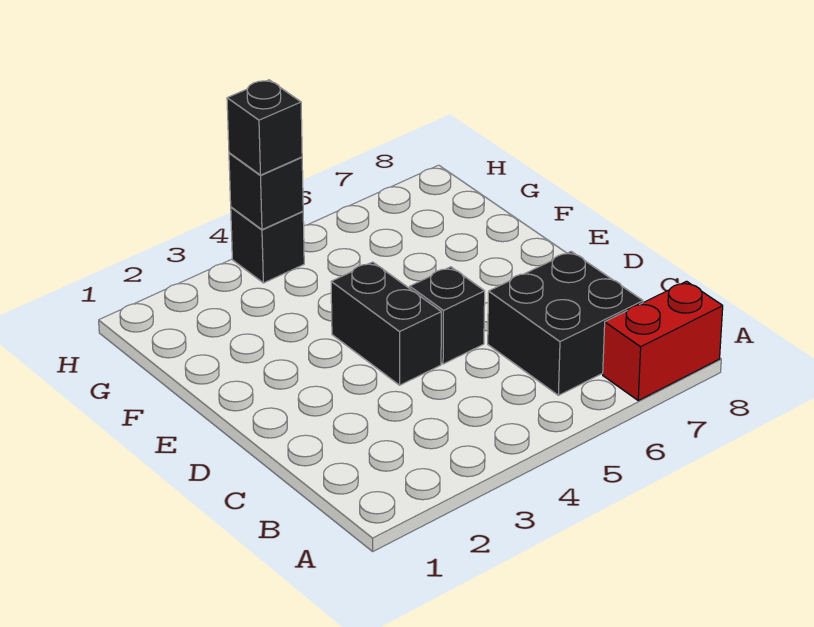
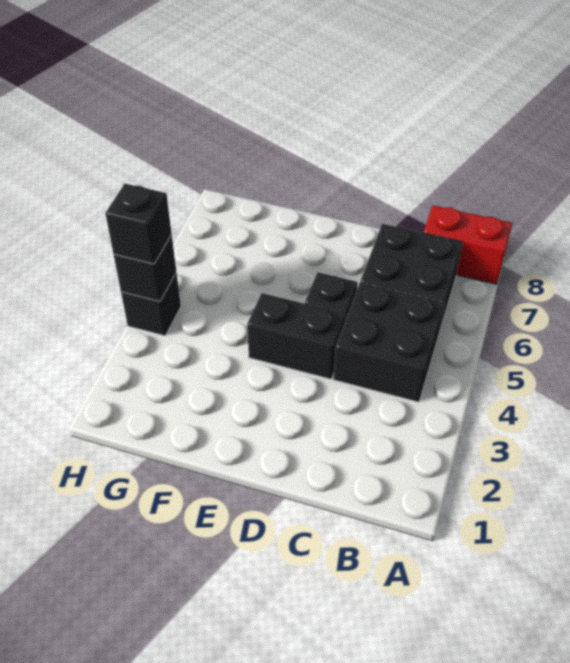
red brick A7:A8 level 1 -> red brick A8:B8 level 1
none -> black brick B4:C5 level 1

